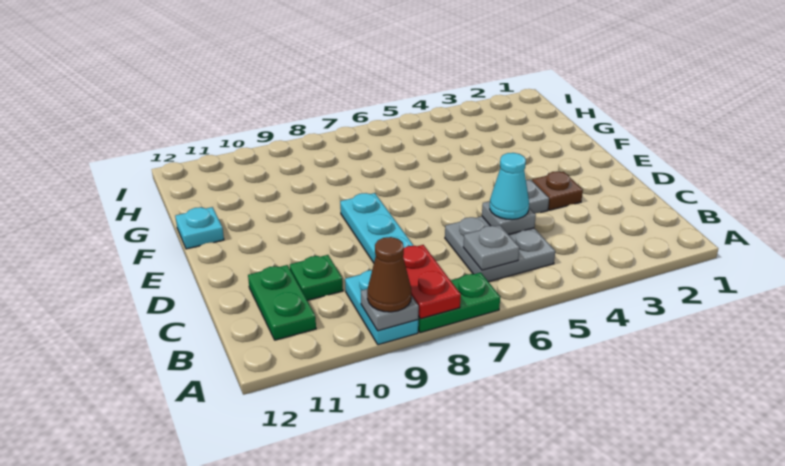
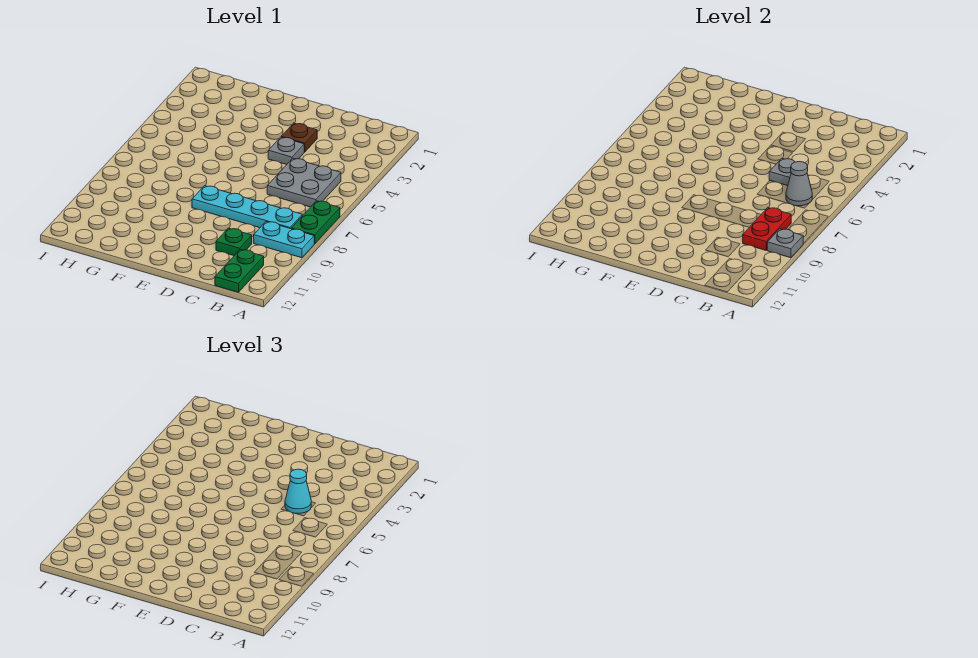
red plate A8:B8 level 2 -> red plate B8:B9 level 2
brown cone A9 level 3 -> none
grey plate B6 level 2 -> grey cone B6 level 2
green plate B11:C11 level 1 -> green plate B11:B12 level 1
cyan plate F12 level 1 -> none

